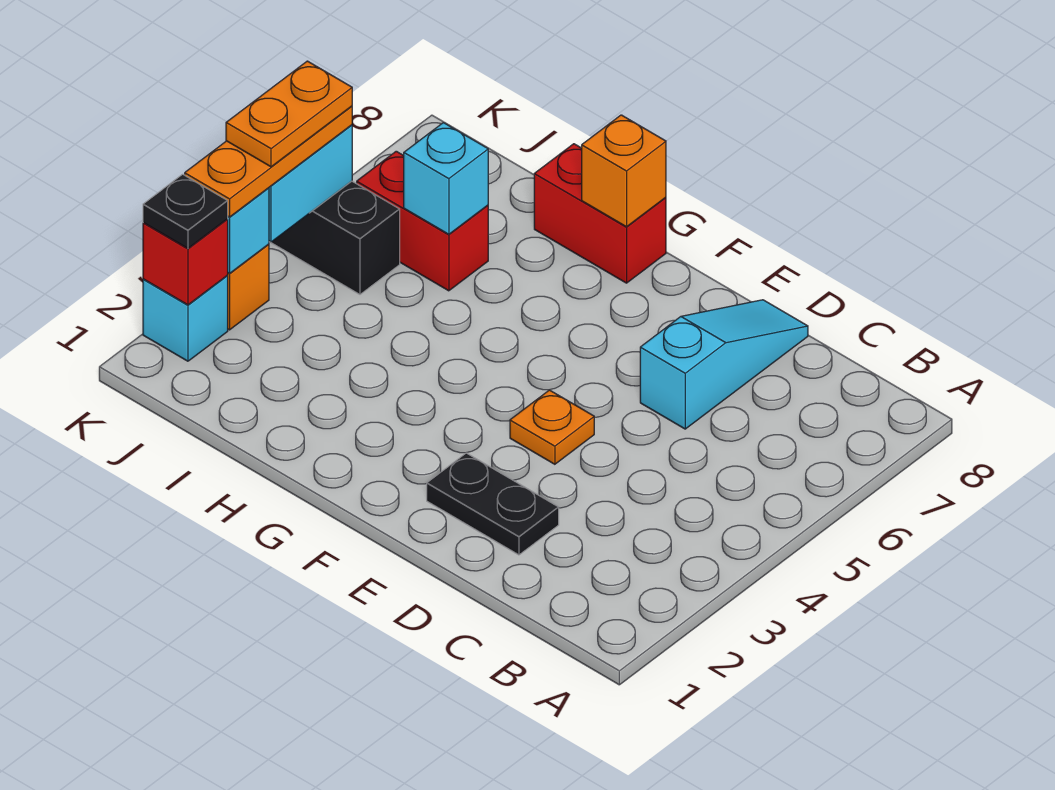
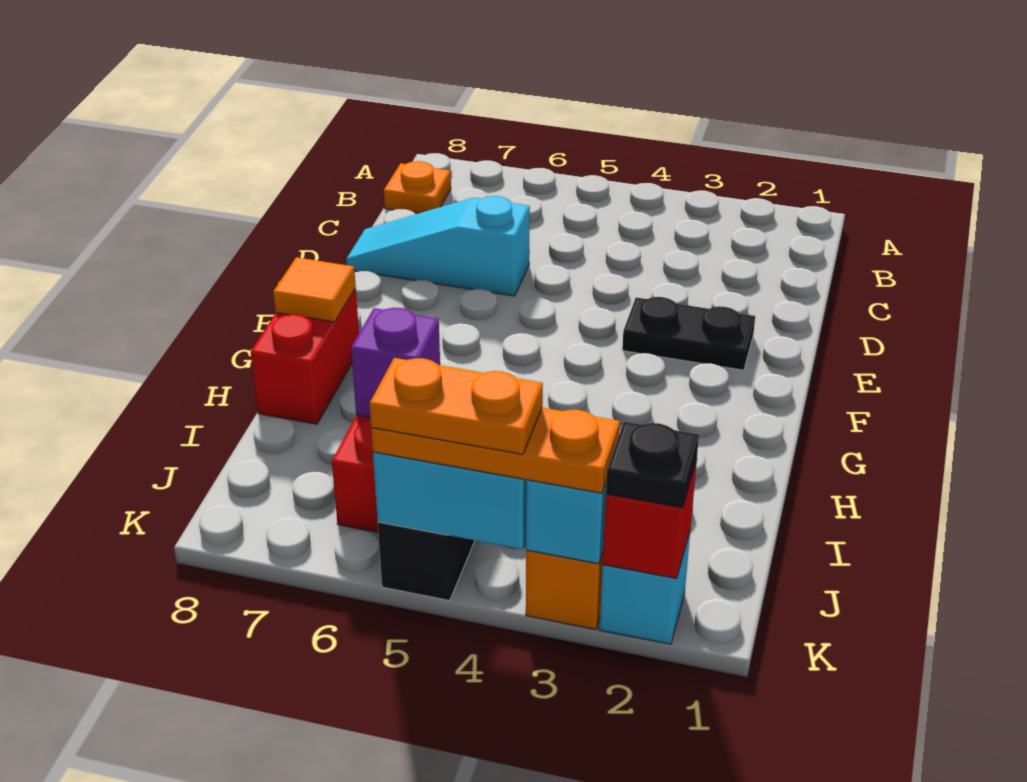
black plate D2:E2 level 1 -> black plate E2:E3 level 1
orange plate E4 level 1 -> orange plate B8 level 1
orange brick G8 level 2 -> orange tile G8 level 2
cyan brick I6 level 2 -> purple brick I6 level 2

